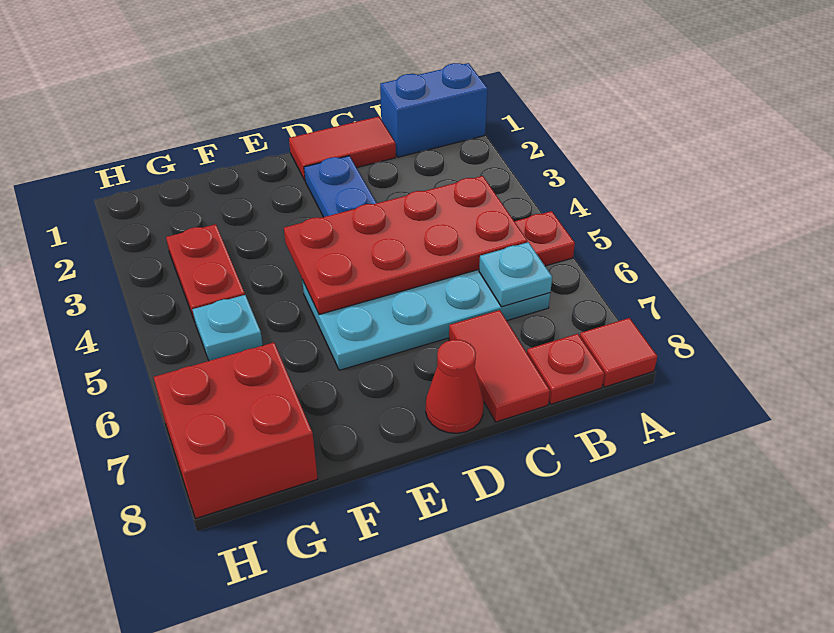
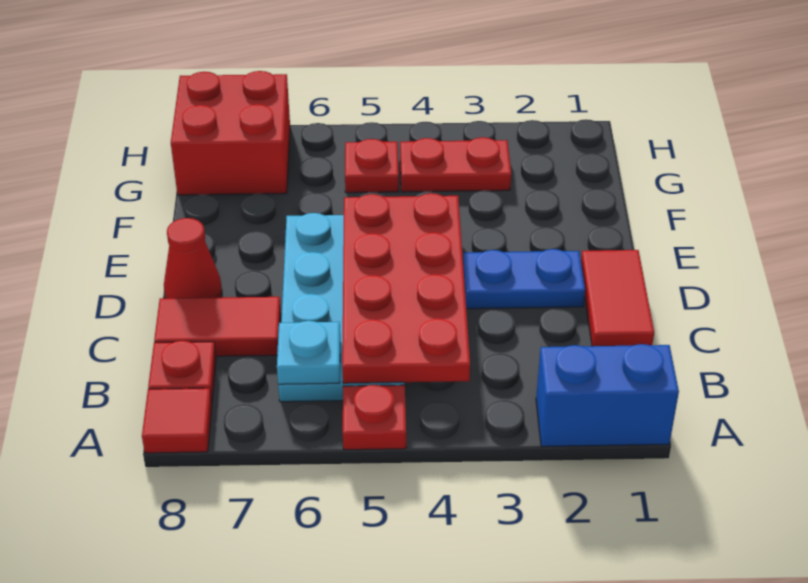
blue brick A1:B1 level 1 -> blue brick A1:A2 level 1
cyan plate G5 level 1 -> red plate G5 level 1

